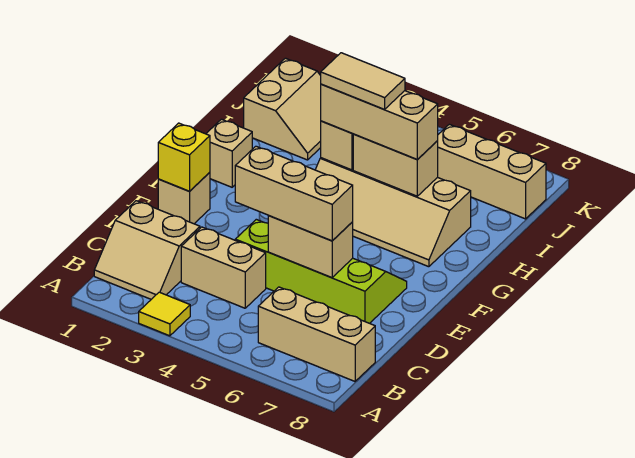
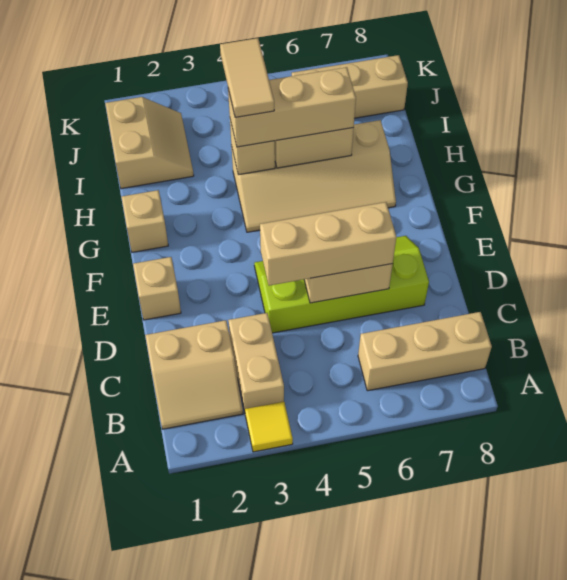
tan brick C3:C4 level 1 -> tan brick B3:C3 level 1
yellow brick E1 level 2 -> none
tan tile H4:H5 level 4 -> tan tile H4:I4 level 4

